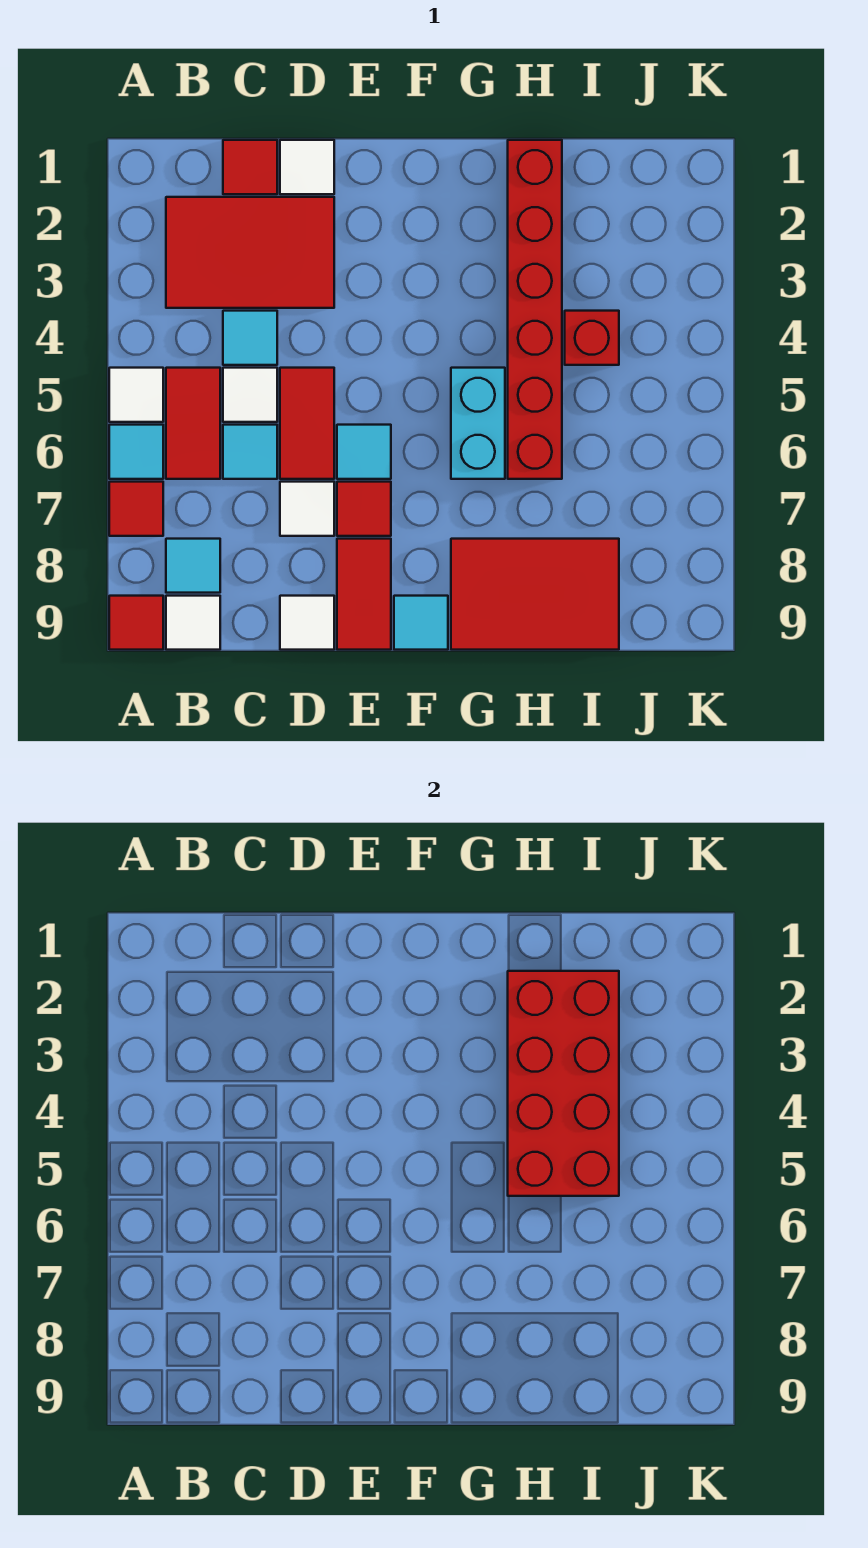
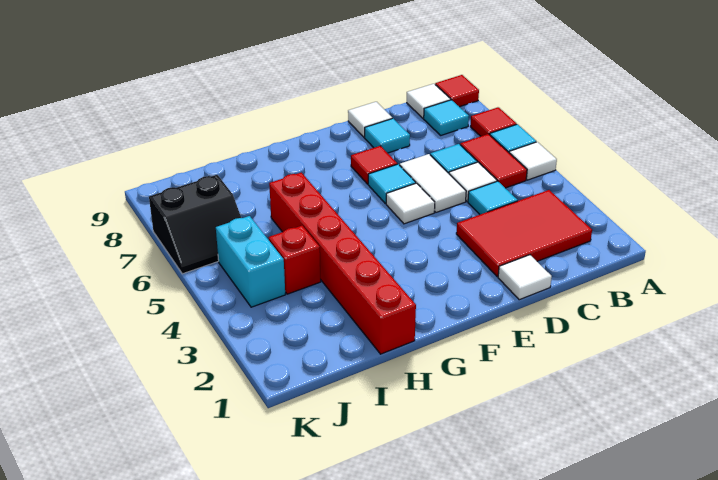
red tile C1 level 1 -> none
red tile D5:D6 level 1 -> white tile D5:D6 level 1
white tile D7 level 1 -> white tile E5 level 1
red tile E8:E9 level 1 -> none
cyan tile F9 level 1 -> cyan tile D8 level 1
cyan brick G5:G6 level 1 -> cyan brick J4:J5 level 1
red tile G8:I9 level 1 -> none
red brick H2:I5 level 2 -> none
none -> black slope J6:K7 level 1 top 7

